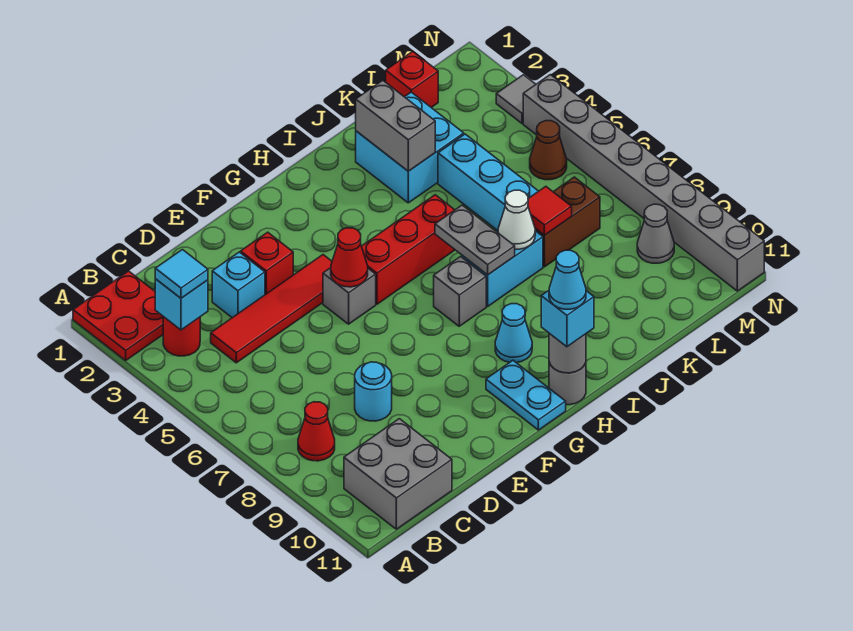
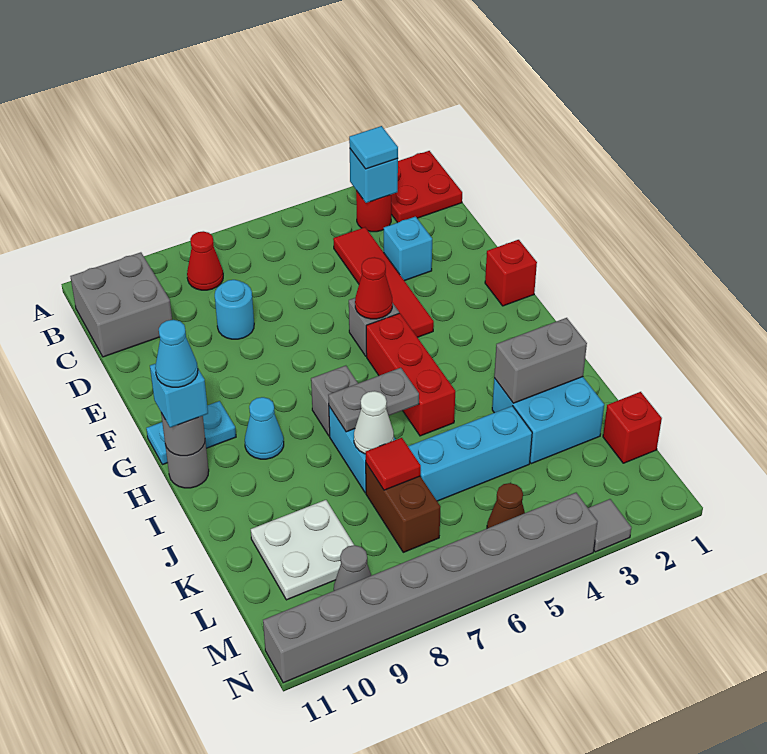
red brick E3 level 1 -> red brick F1 level 1
none -> white plate K9:L10 level 1

